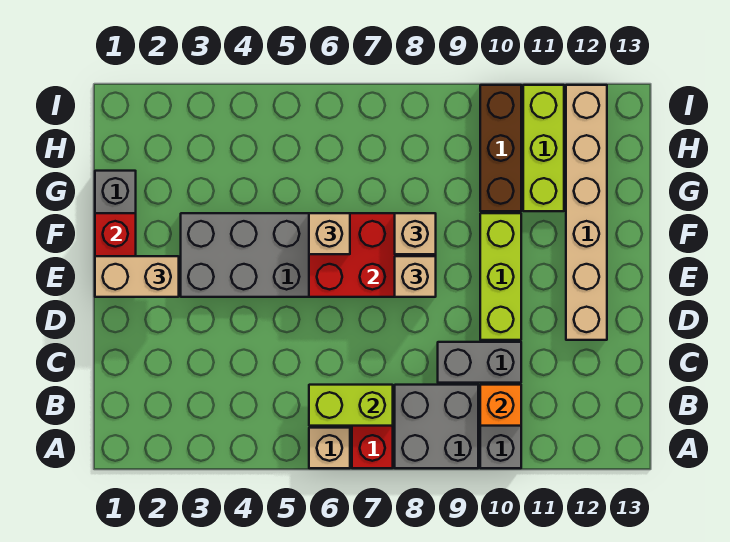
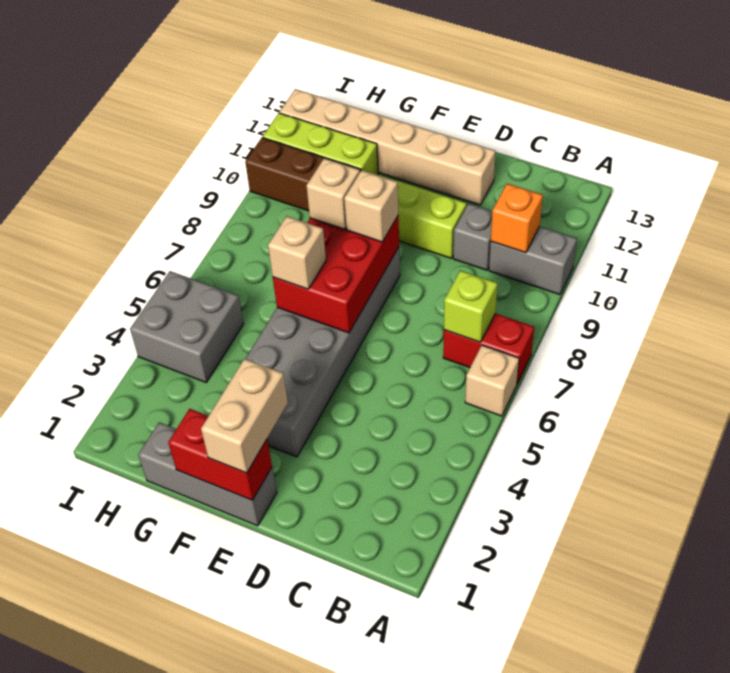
grey brick A8:B9 level 1 -> grey brick H4:I5 level 1
lime brick B6:B7 level 2 -> lime brick B7 level 2
grey brick C9:C10 level 1 -> grey brick C10 level 1

